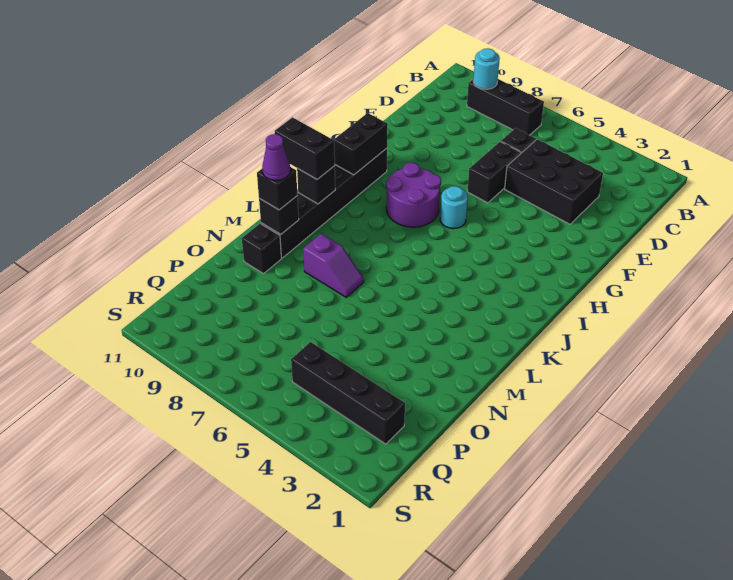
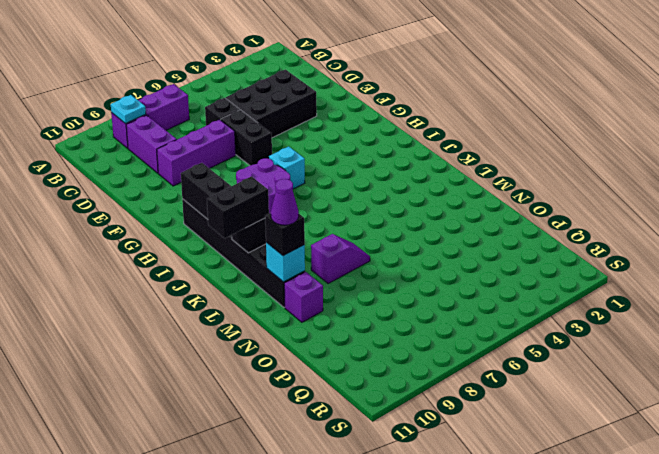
black brick B7:B9 level 1 -> purple brick B7:B9 level 1
cyan round brick B9 level 2 -> cyan plate B9 level 2
none -> purple brick C9:D9 level 1
none -> purple brick E7:E9 level 1
cyan round brick H6 level 1 -> cyan brick H6 level 1
black brick M10 level 2 -> cyan brick M10 level 2
black brick N10 level 1 -> purple brick N10 level 1
black brick Q2:Q5 level 1 -> none

